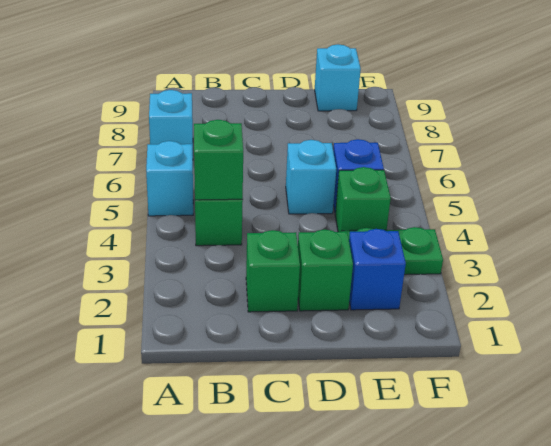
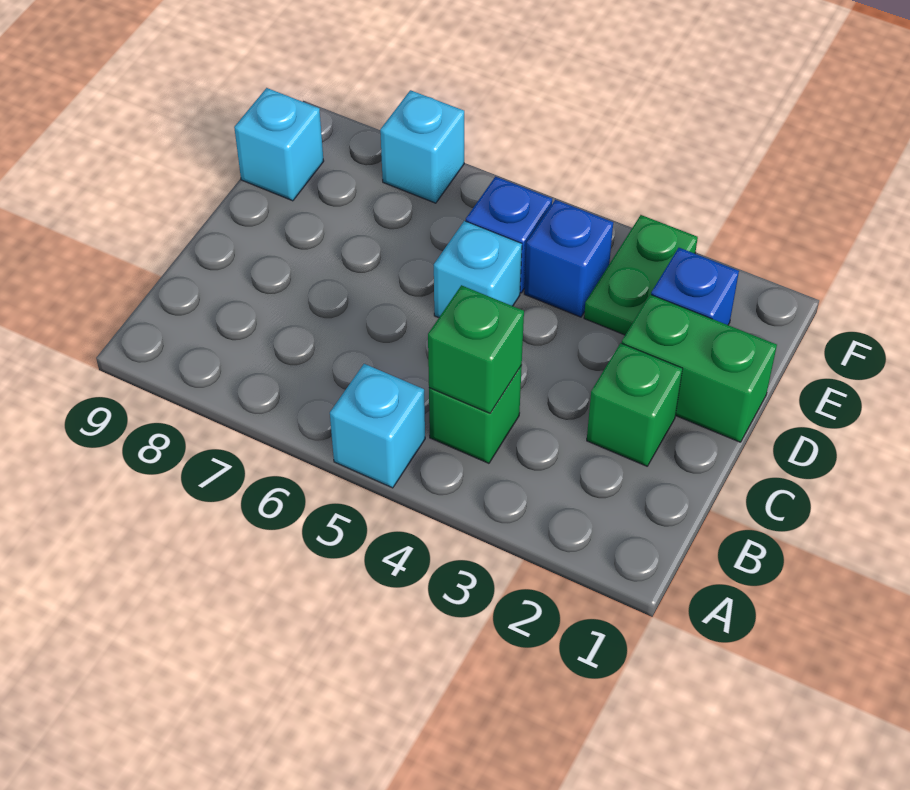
cyan brick A7 level 1 -> cyan brick F7 level 1
green brick D2 level 1 -> green brick D1:D2 level 1
green brick E4 level 1 -> blue brick E4 level 1

